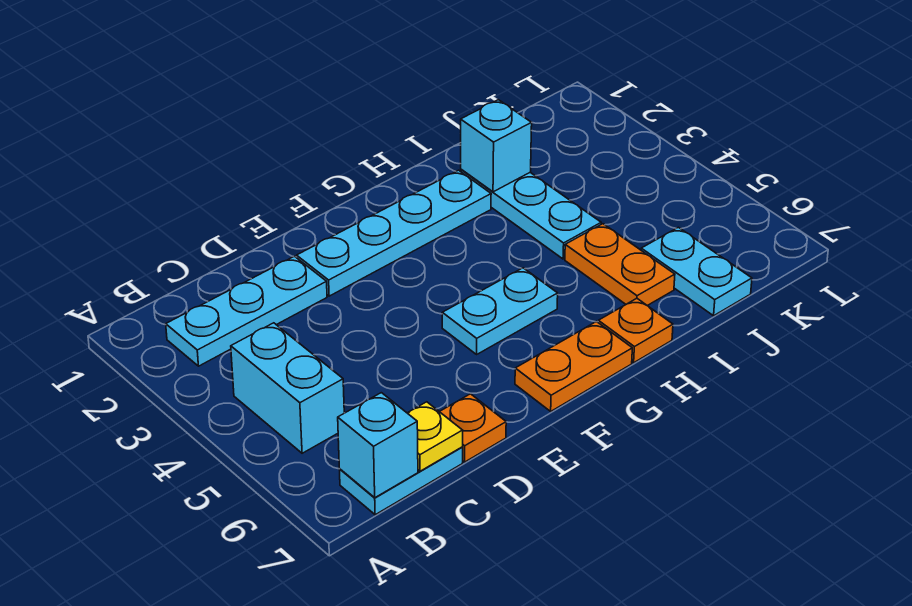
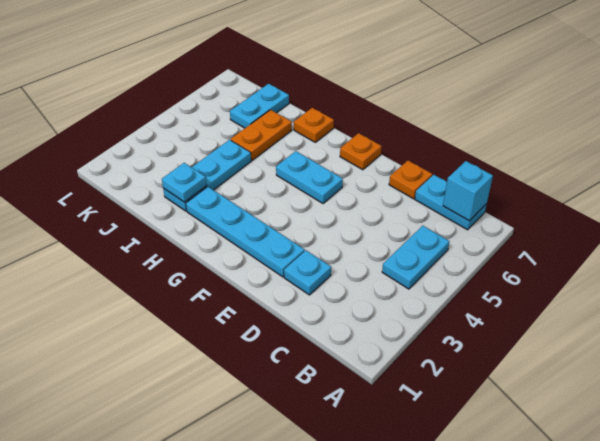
cyan plate B2:D2 level 1 -> cyan plate D2 level 1
cyan brick B4:B5 level 1 -> cyan plate B4:B5 level 1
yellow plate C7 level 2 -> none
orange plate F7:G7 level 1 -> orange plate F7 level 1
cyan brick I2 level 2 -> cyan plate I2 level 2

